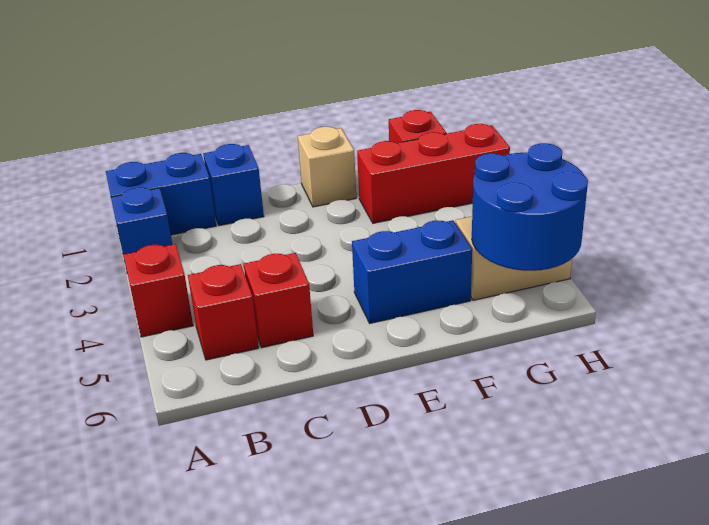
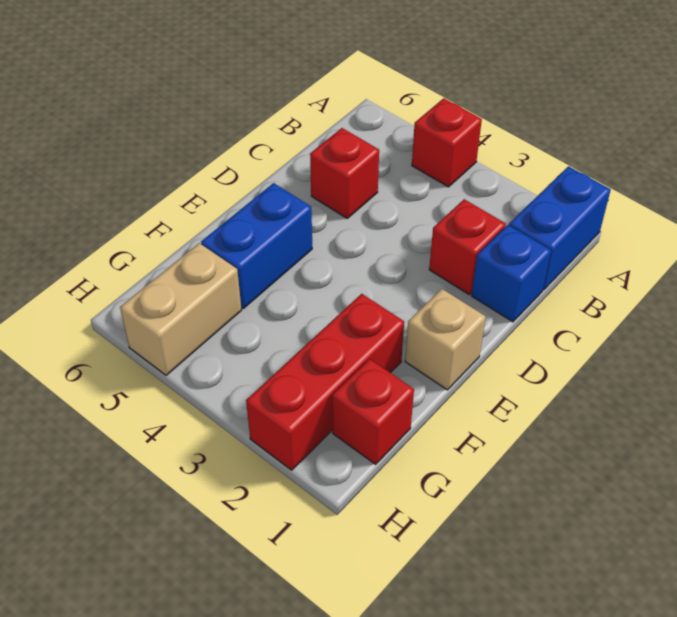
blue brick A2 level 1 -> none
red brick B5 level 1 -> red brick C2 level 1
blue round brick G5:H6 level 2 -> none

